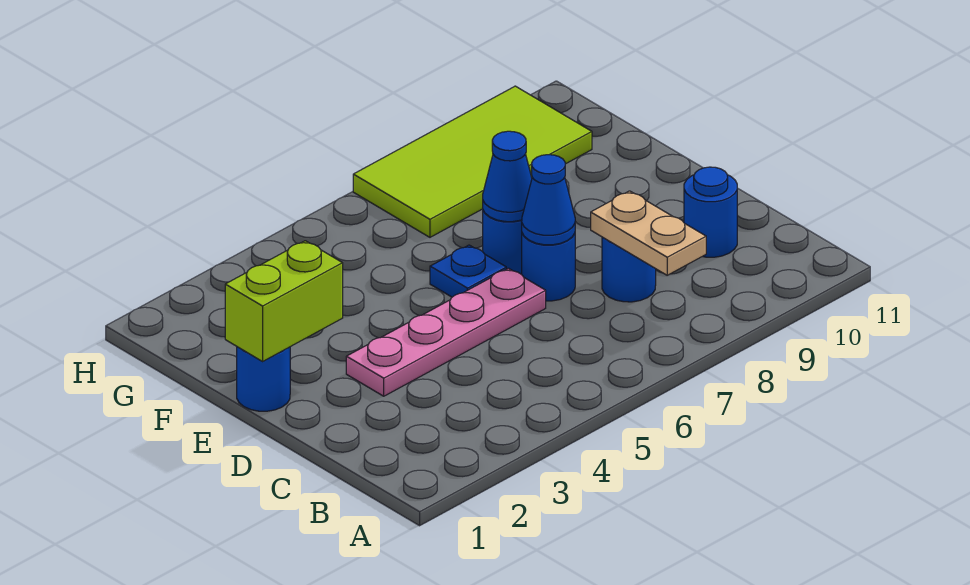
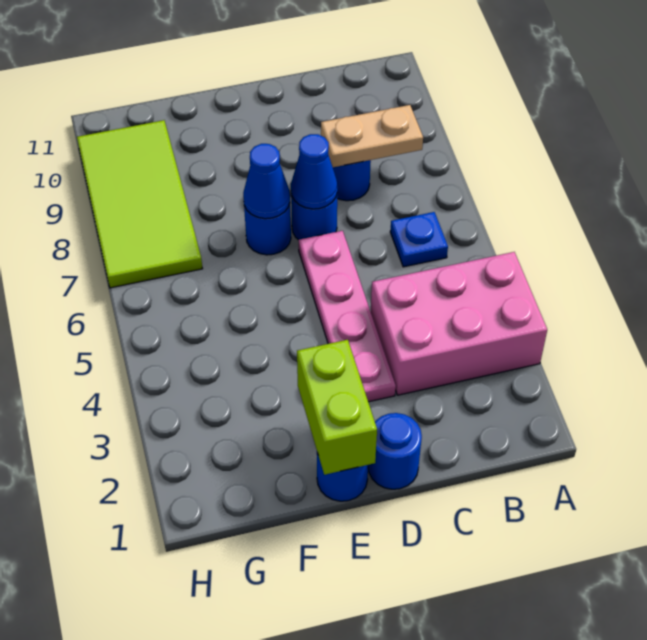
none -> pink brick A3:C4 level 1
blue round brick C10 level 1 -> blue round brick D1 level 1
blue plate E6 level 1 -> blue plate B6 level 1

